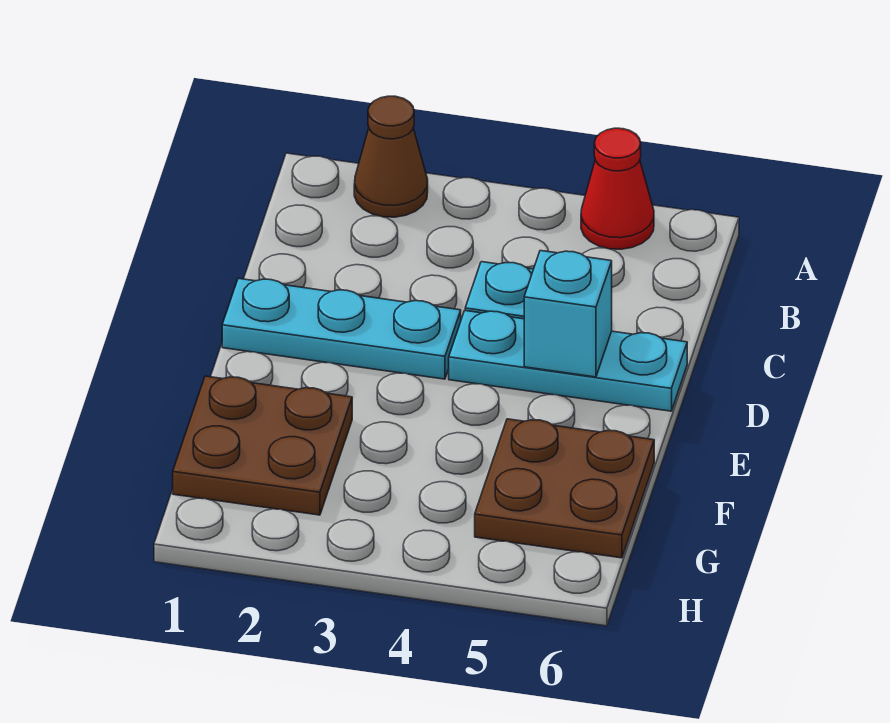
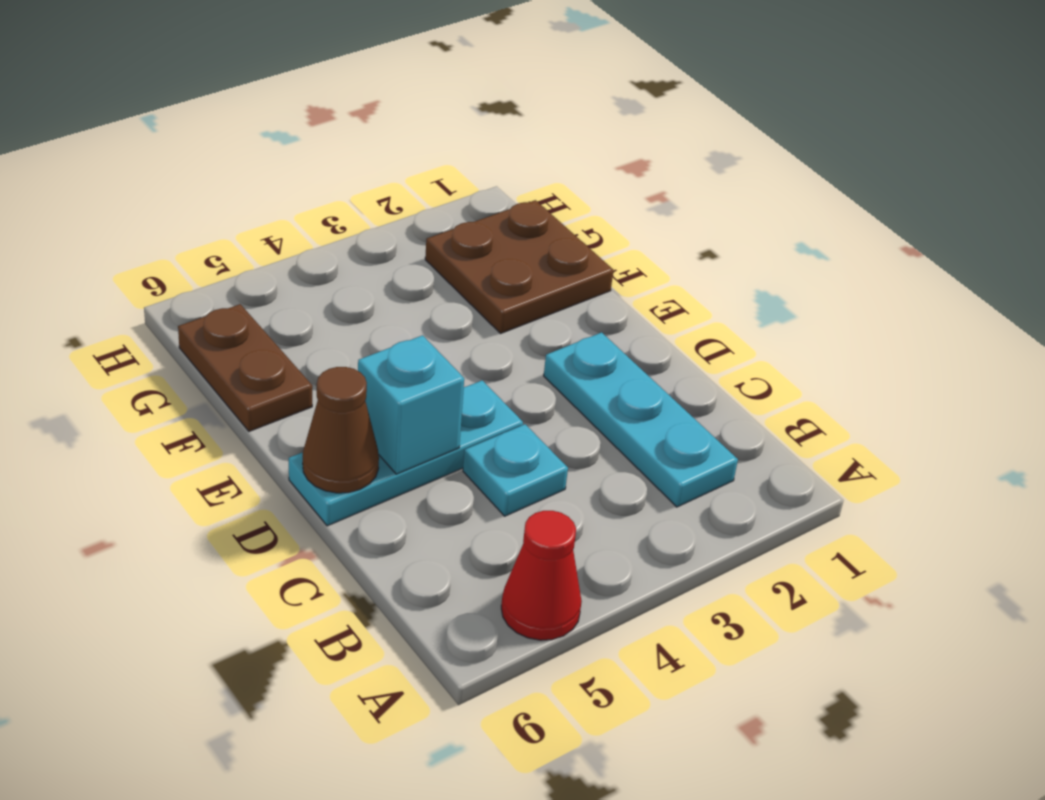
brown cone A2 level 1 -> brown cone D6 level 2
cyan plate D1:D3 level 1 -> cyan plate B2:D2 level 1
brown plate F5:G6 level 1 -> brown plate F6:G6 level 1

